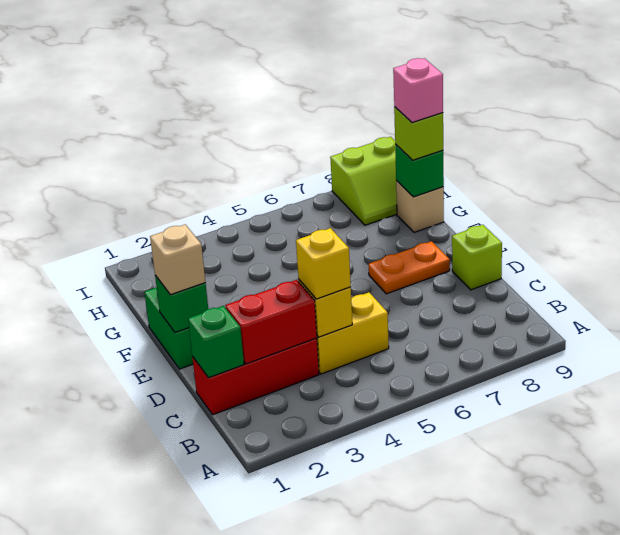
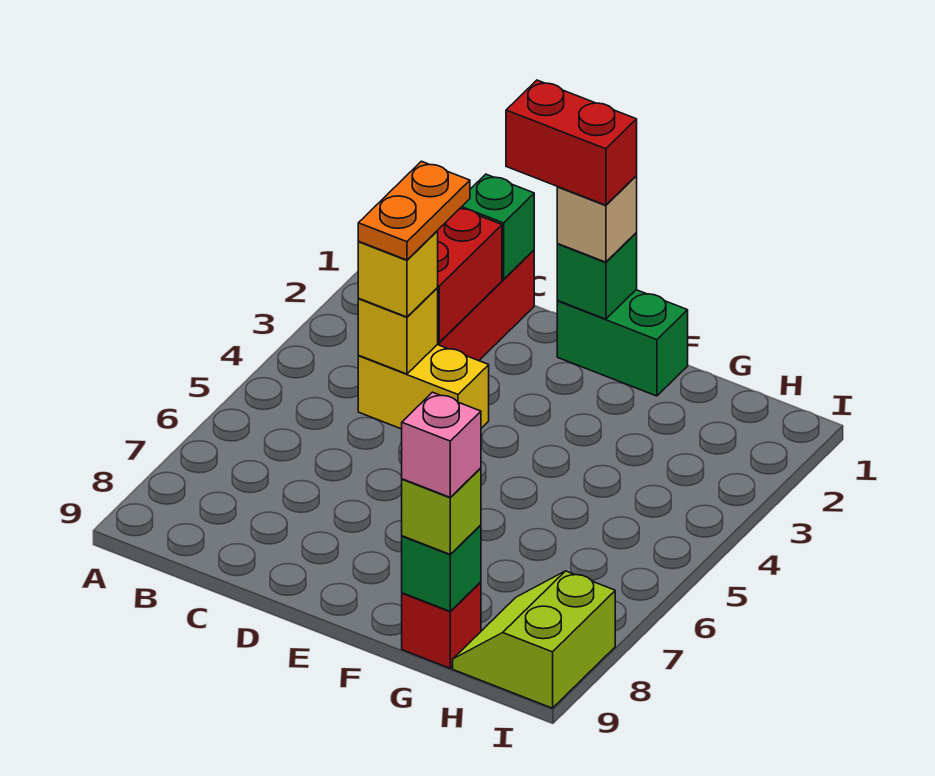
yellow brick C4:C5 level 1 -> yellow brick C4:D4 level 1
none -> red brick D1:E1 level 4
lime brick D9 level 1 -> none
orange plate E7:E8 level 1 -> orange plate C3:C4 level 4
tan brick G9 level 1 -> red brick G9 level 1

